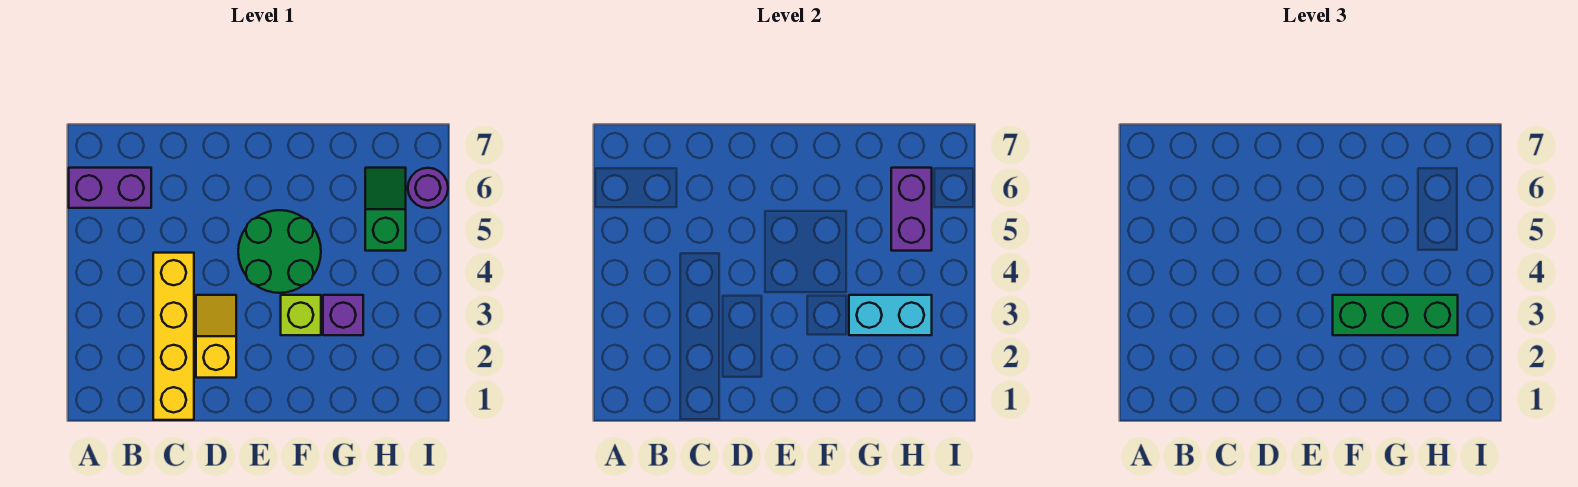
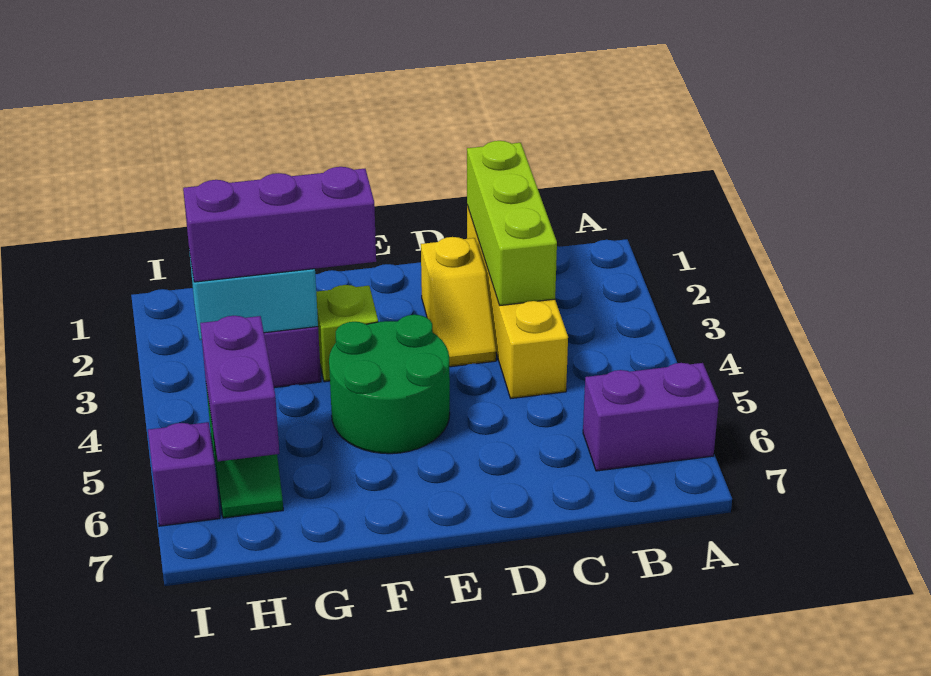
none -> lime brick C1:C3 level 2
green brick F3:H3 level 3 -> purple brick F3:H3 level 3
purple round brick I6 level 1 -> purple brick I6 level 1

